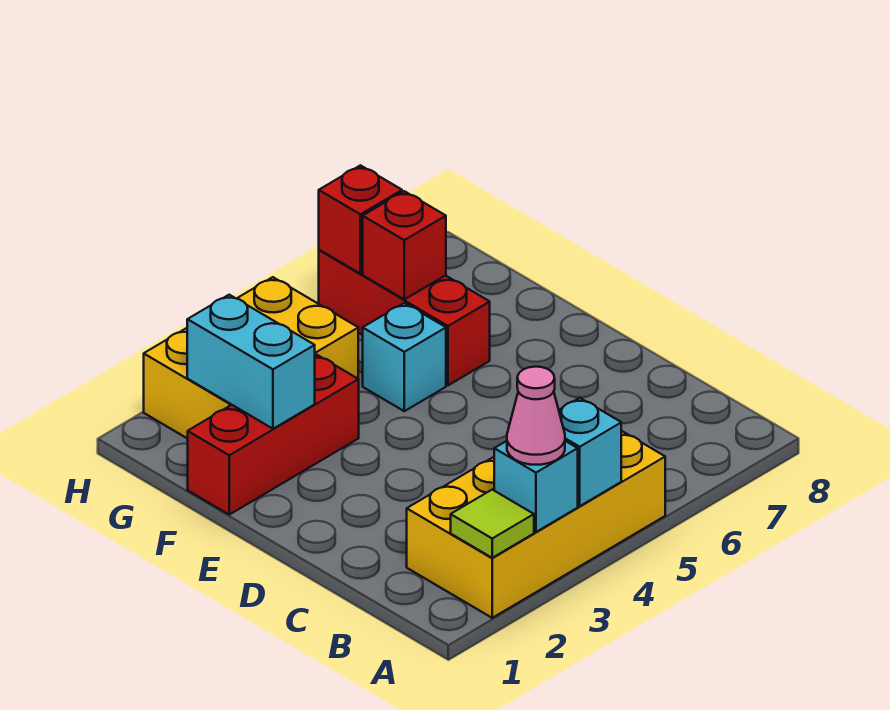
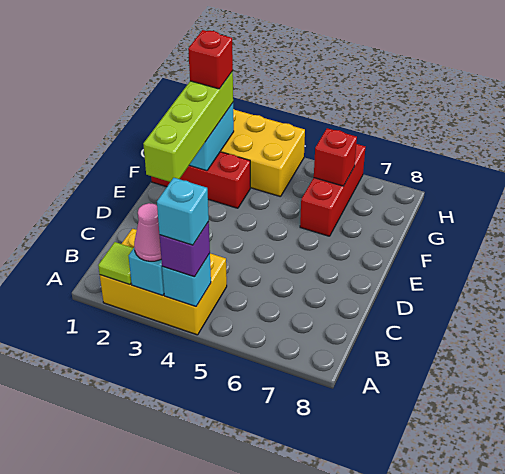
yellow brick A2:B5 level 1 -> yellow brick A2:B4 level 1
none -> purple brick A4 level 3
none -> lime brick D2:G2 level 3
cyan brick F5 level 1 -> cyan brick A4 level 4
red brick H6 level 2 -> red brick G2 level 4

